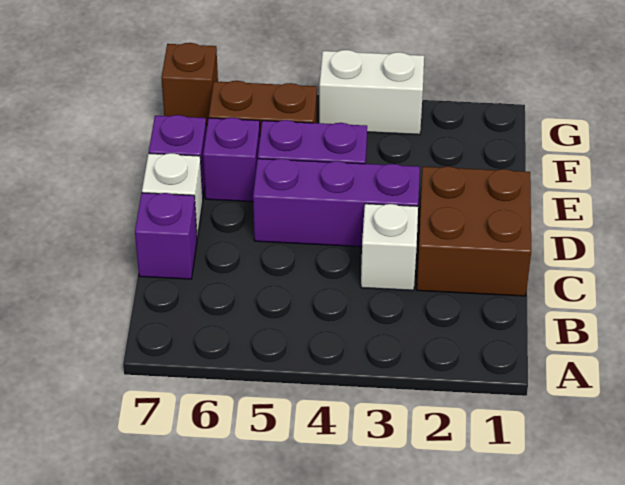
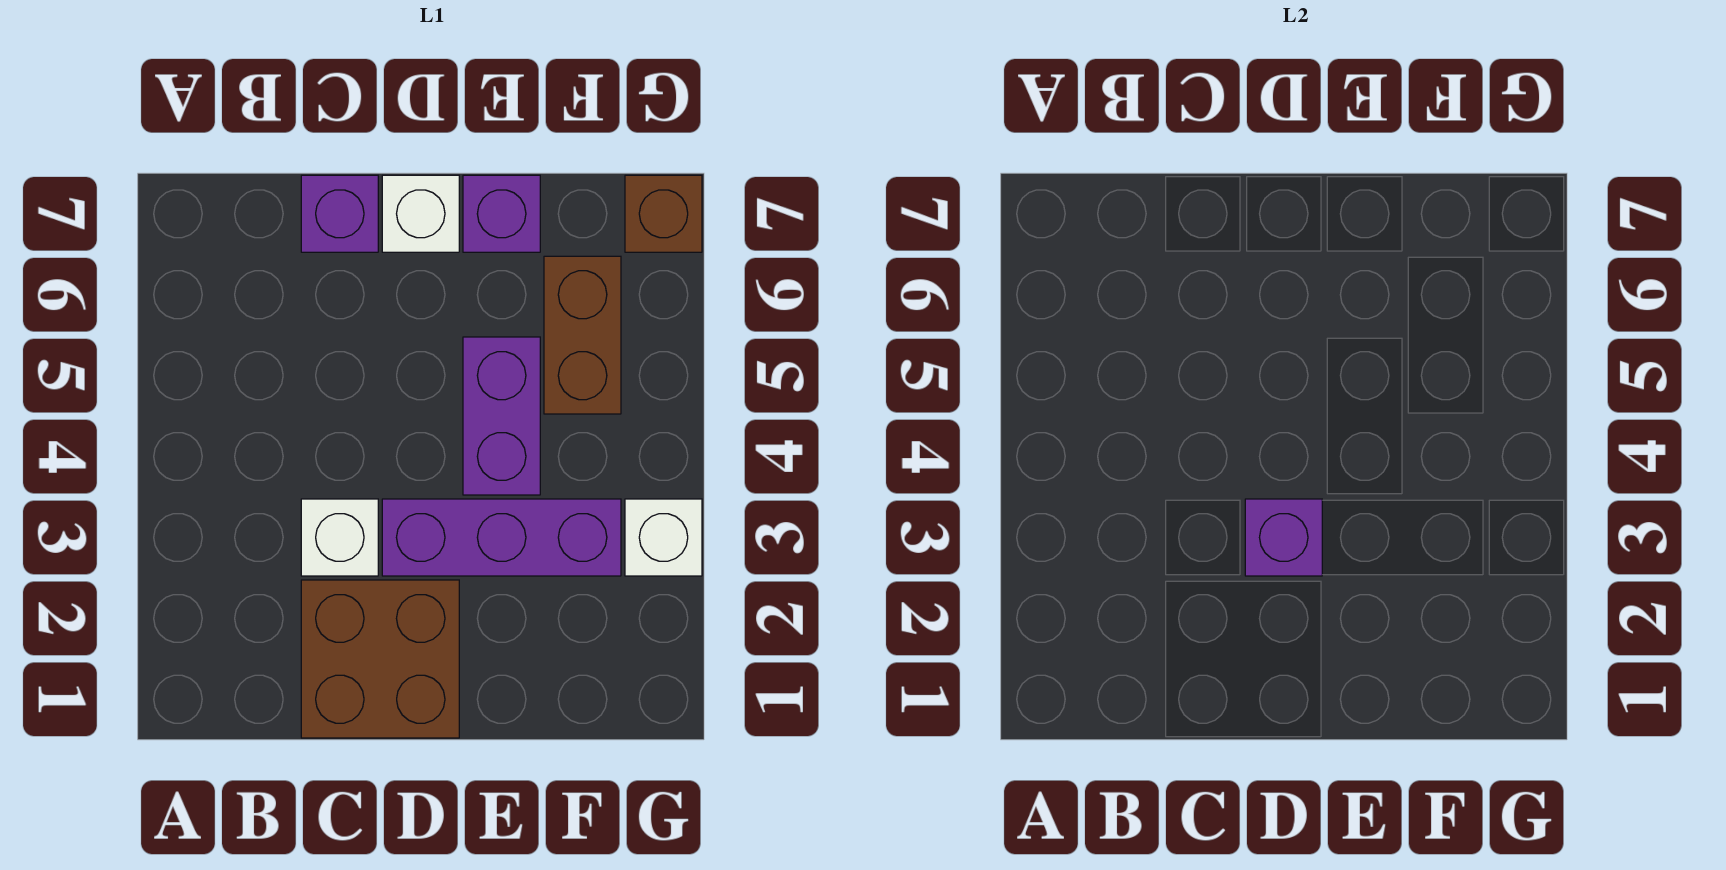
purple brick D3:D5 level 1 -> purple brick D3:F3 level 1
purple brick E6 level 1 -> purple brick D3 level 2
white brick G3:G4 level 1 -> white brick G3 level 1

